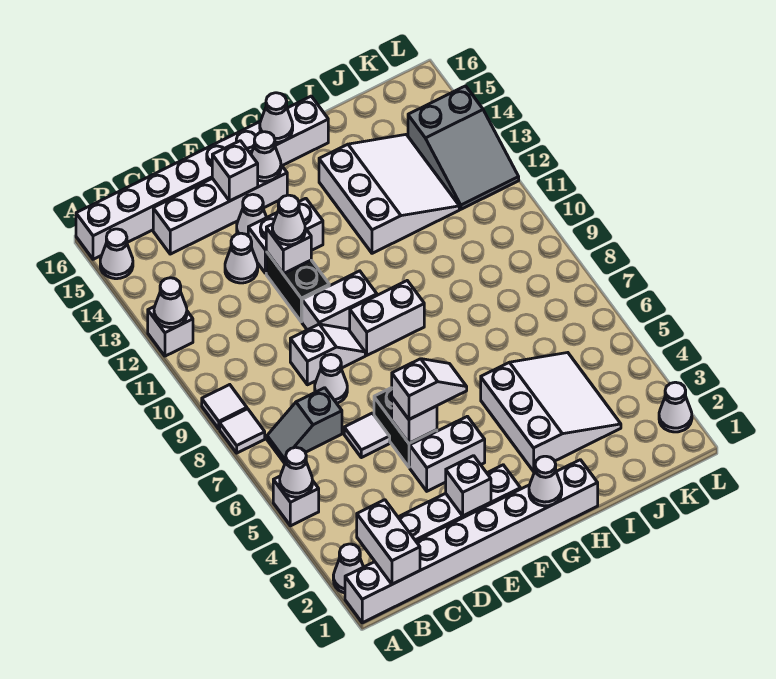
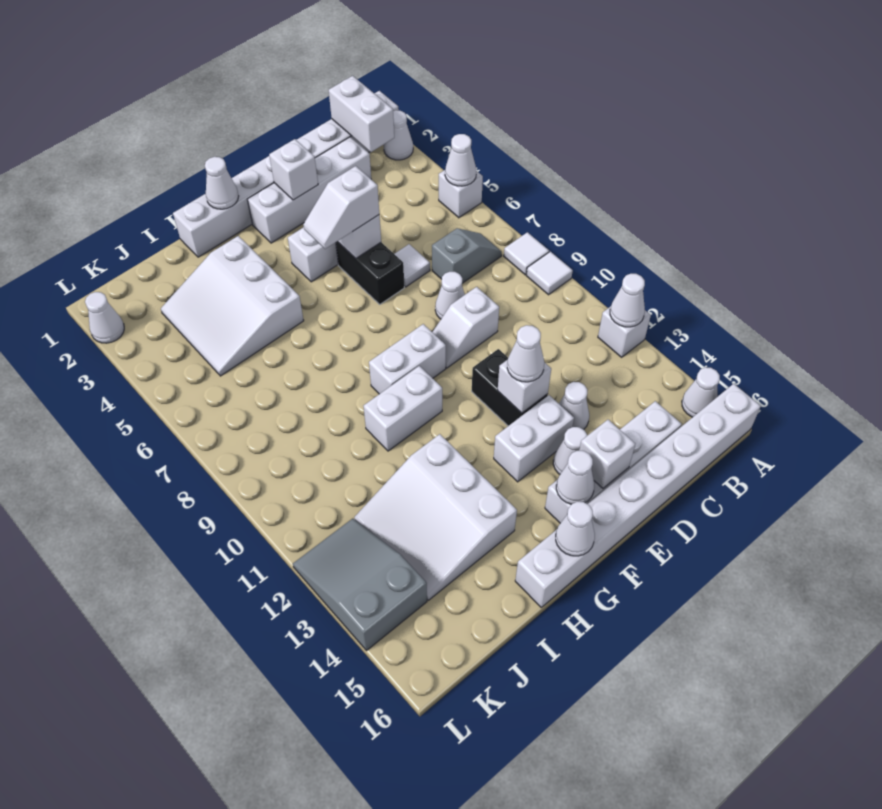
white brick E10:F10 level 1 -> white brick G10:H10 level 1

